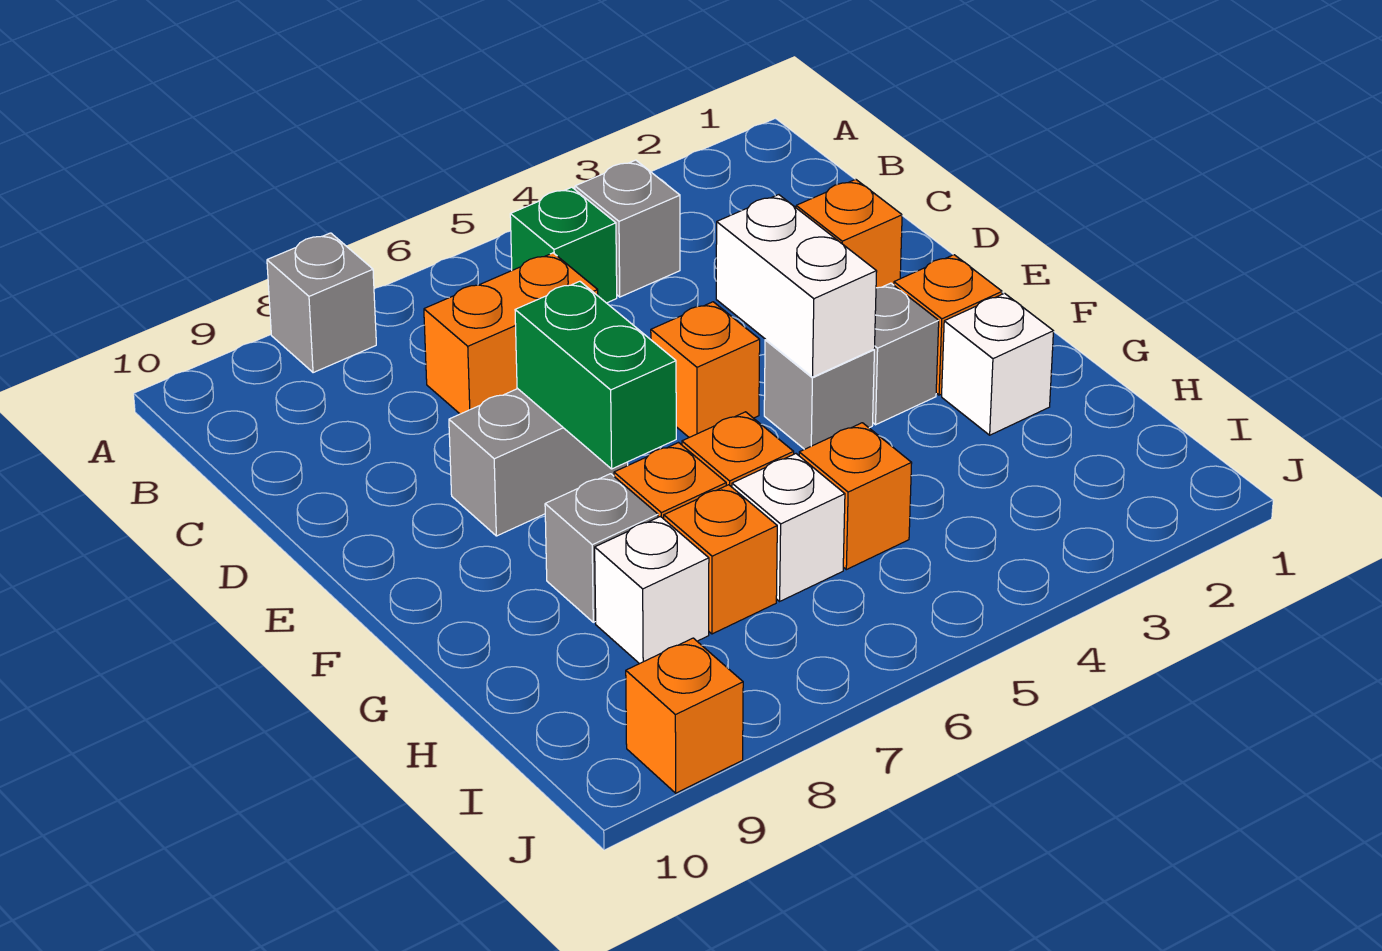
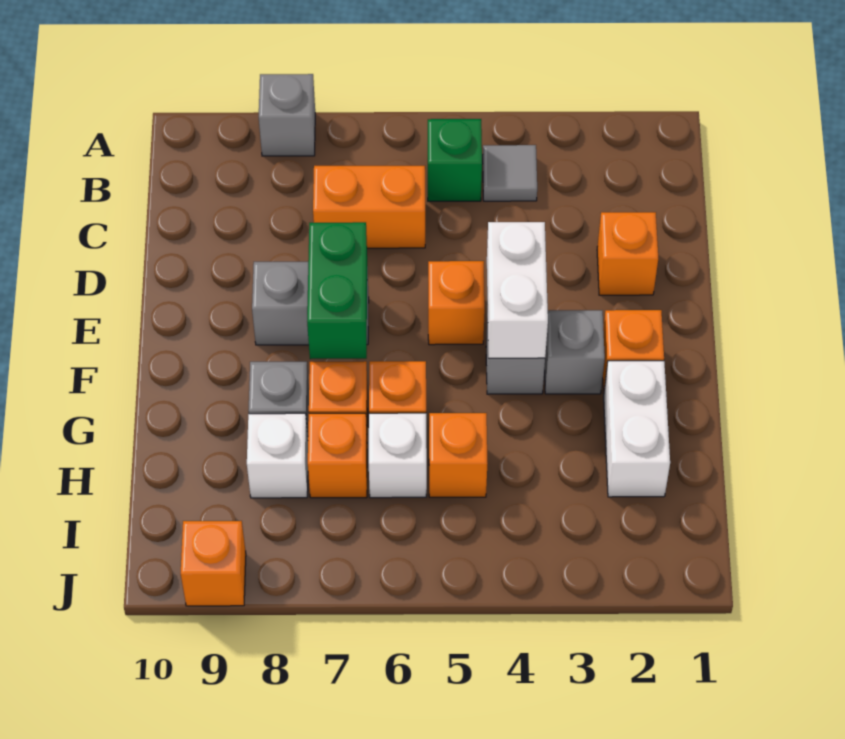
grey brick B4 level 1 -> grey tile B4 level 1
white brick G2 level 1 -> white brick G2:H2 level 1

